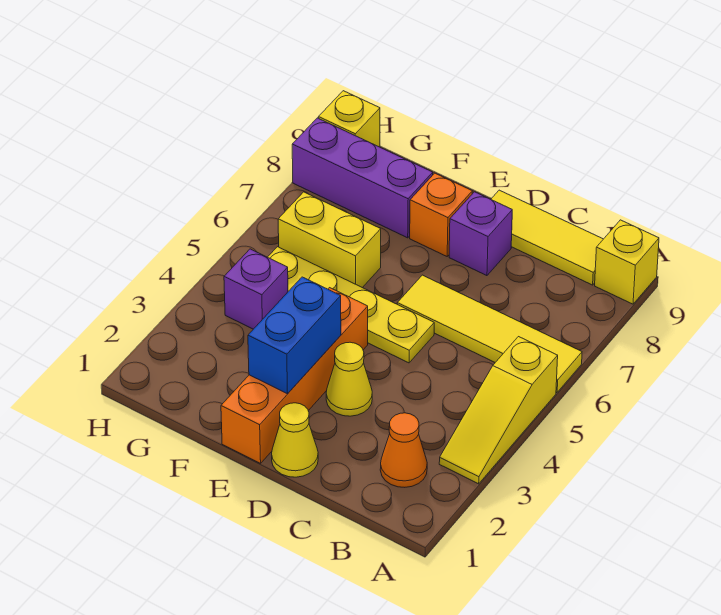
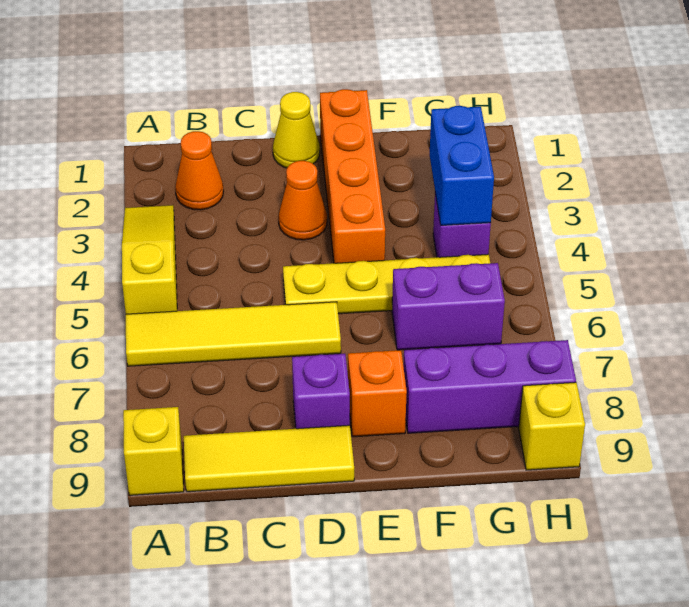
yellow cone D3 level 1 -> orange cone D3 level 1
blue brick E2:E3 level 2 -> blue brick G3:G4 level 2
yellow brick F6:G6 level 1 -> purple brick F6:G6 level 1

